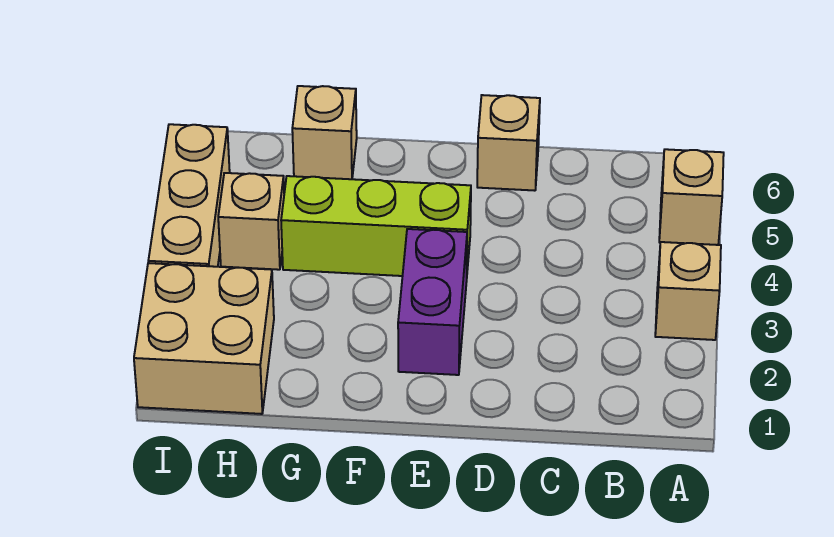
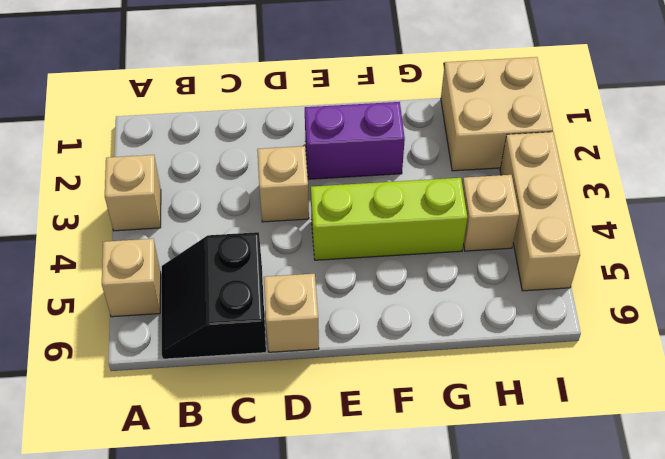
none -> black slope B5:C6 level 1 top C
purple brick E2:E3 level 1 -> purple brick E2:F2 level 1
tan brick G6 level 1 -> tan brick D3 level 1

